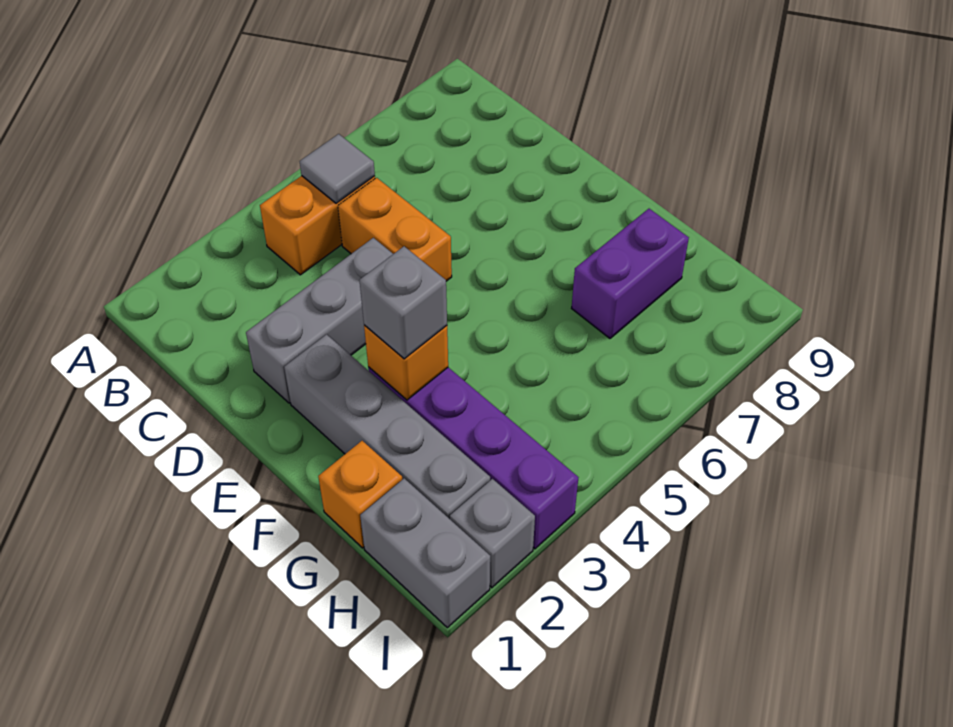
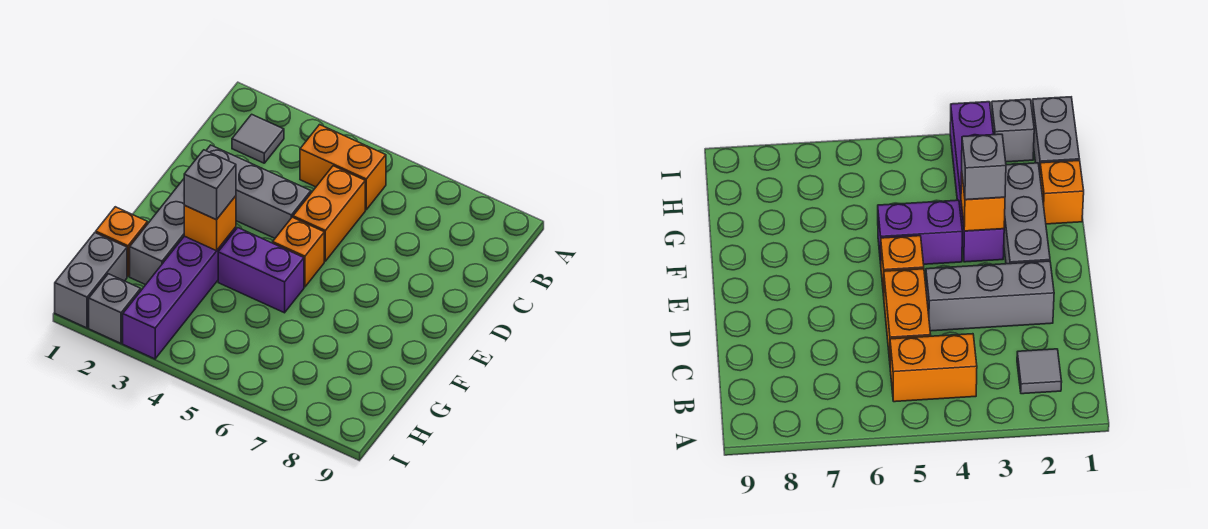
grey tile B5 level 2 -> grey tile B2 level 1
grey brick E2:H2 level 1 -> grey brick E2:G2 level 1
none -> orange brick E5 level 1
purple brick G7:G8 level 1 -> purple brick F4:F5 level 1

